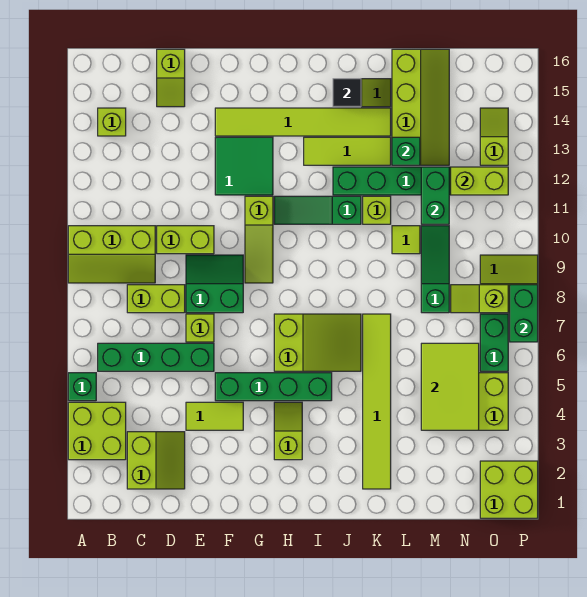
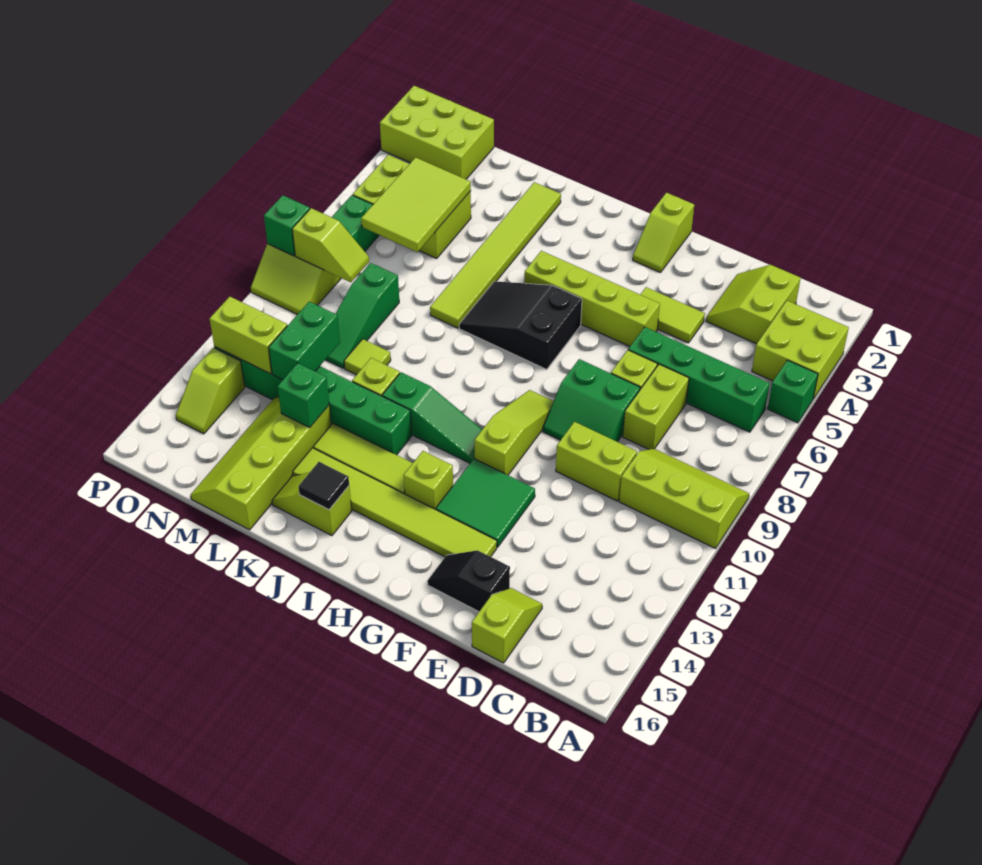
lime brick B14 level 1 -> lime brick H13 level 1
lime brick C8:D8 level 1 -> lime brick D7:D8 level 1
none -> black slope E15:F15 level 1 top E
green brick F5:I5 level 1 -> lime brick F5:I5 level 1
lime slope H3:H4 level 1 top 3 -> lime slope G1:G2 level 1 top 1
lime slope H6:J7 level 1 top H -> black slope H6:J7 level 1 top H
lime brick O1:P2 level 1 -> lime brick N1:P2 level 1
green brick P7:P8 level 2 -> green brick P8 level 2

